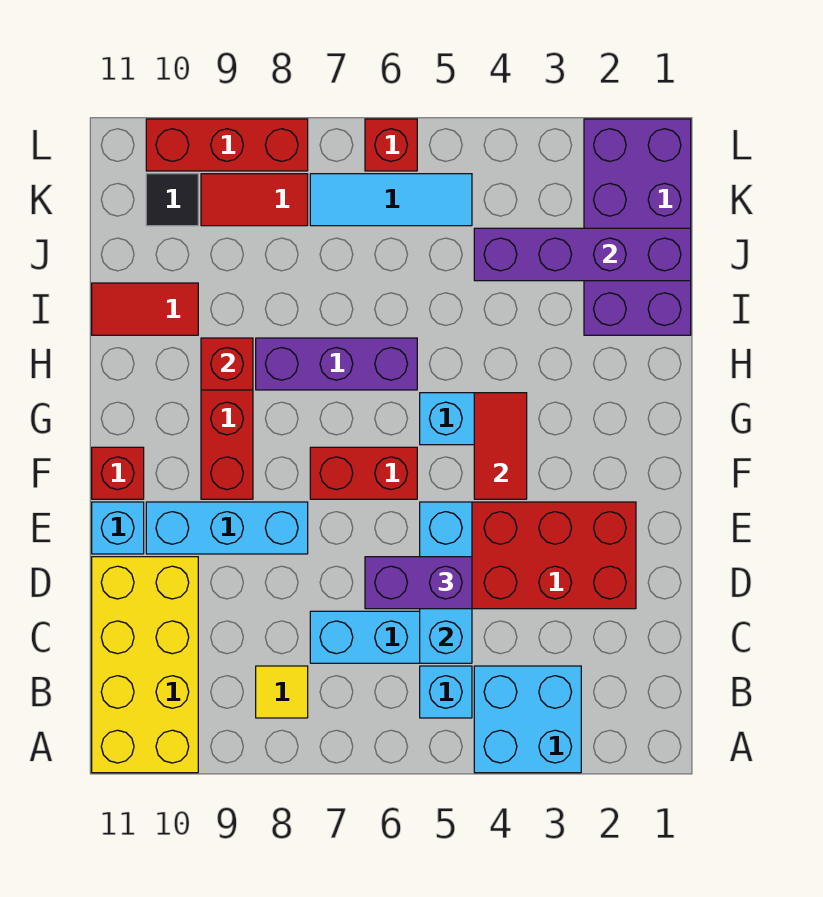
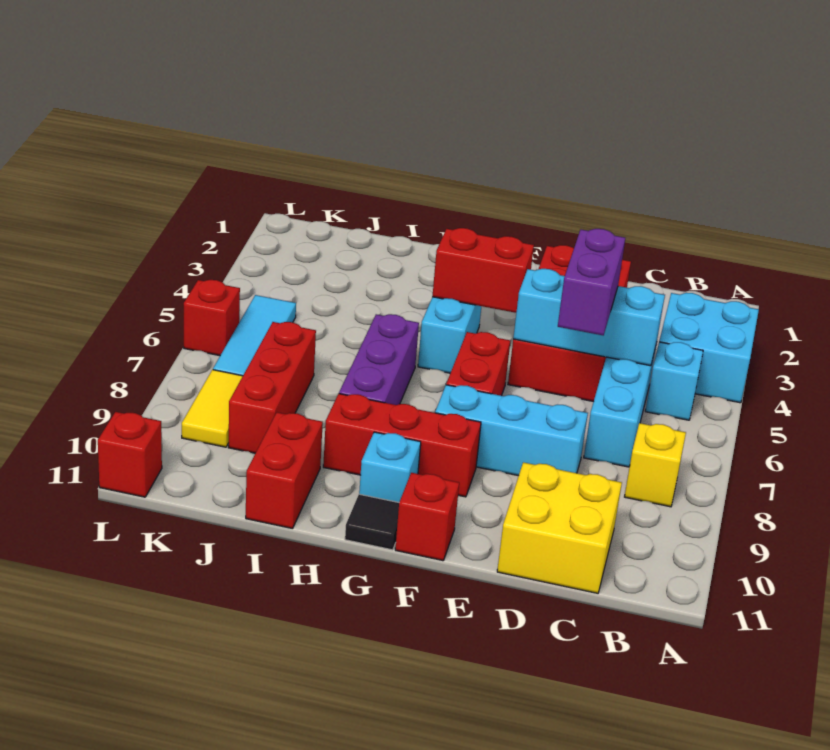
yellow brick A10:D11 level 1 -> yellow brick C10:D11 level 1
yellow tile B8 level 1 -> yellow brick B8 level 1
cyan brick E8:E10 level 1 -> cyan brick D8:F8 level 1
cyan brick E11 level 1 -> cyan brick G10 level 1
red tile F4:G4 level 2 -> red brick F4:G4 level 2
red brick H9 level 2 -> red brick L11 level 1
purple brick I1:L2 level 1 -> none
red tile I10:I11 level 1 -> red brick I10:I11 level 1
purple brick J1:J4 level 2 -> none
red tile K8:K9 level 1 -> yellow tile K8:K9 level 1
black tile K10 level 1 -> black tile G11 level 1
red brick L8:L10 level 1 -> red brick J7:J9 level 1

